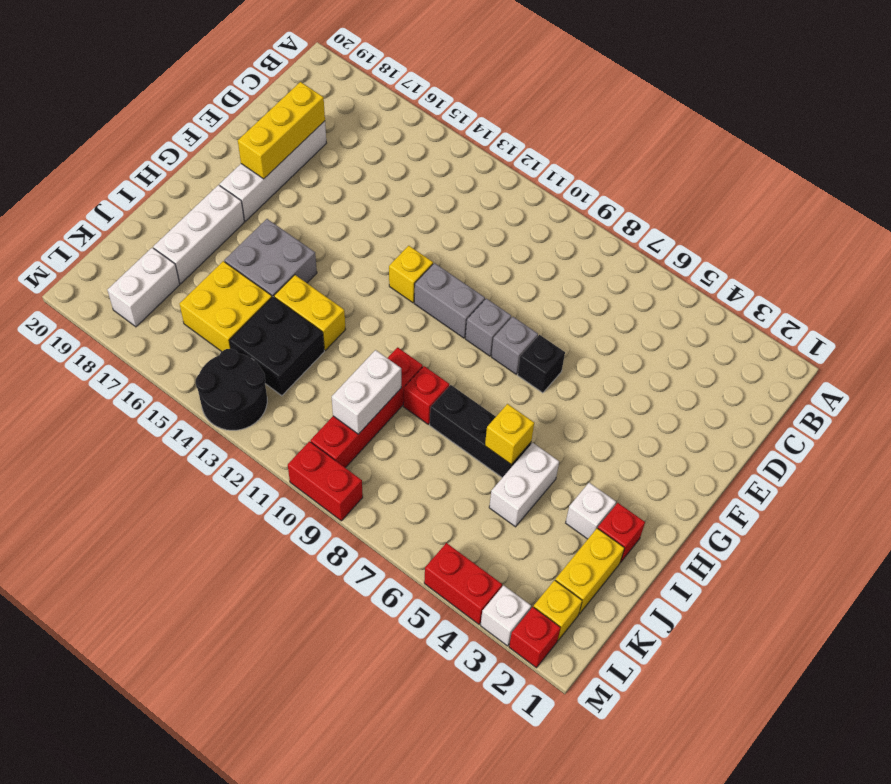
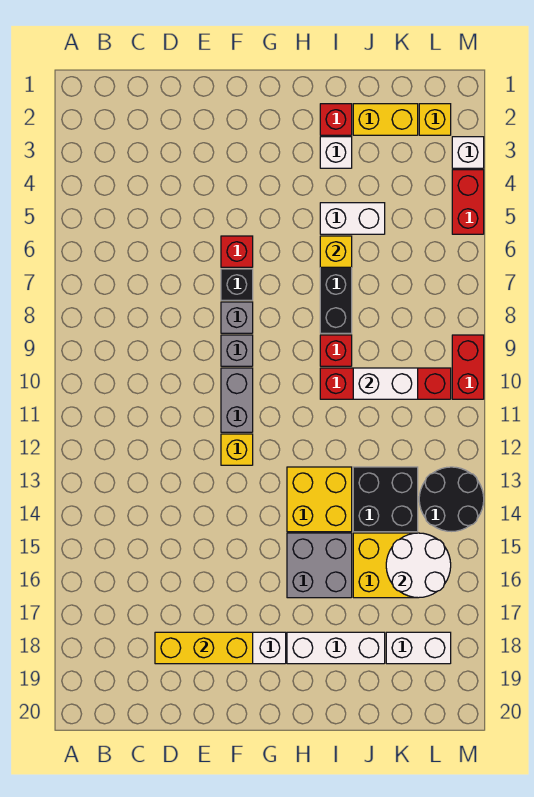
yellow brick I13:I14 level 1 -> yellow brick H13:I14 level 1
none -> white round brick K15:L16 level 2
red brick M2 level 1 -> red brick F6 level 1

